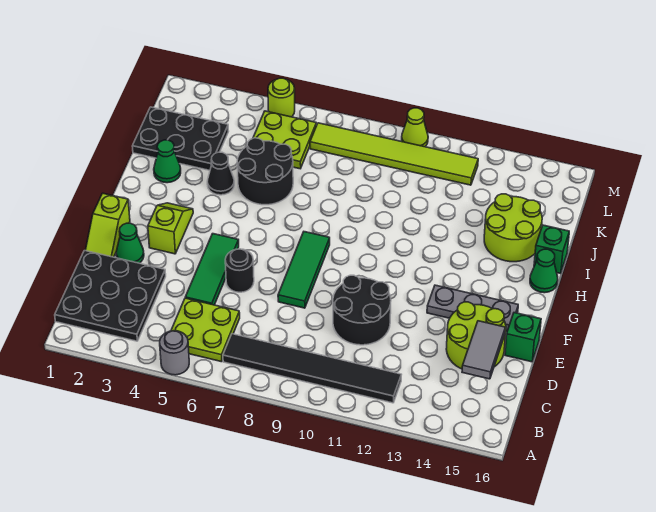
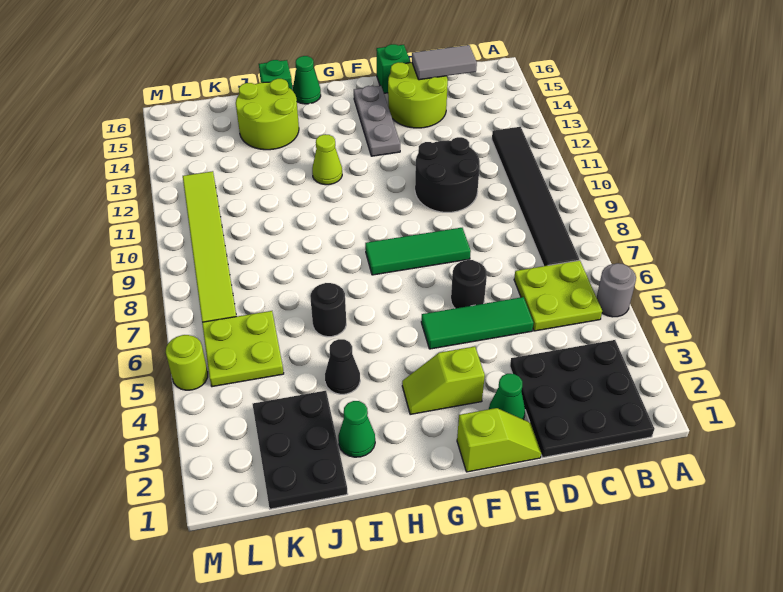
black round brick I5:J6 level 1 -> black round brick I6 level 1
lime cone M10 level 1 -> lime cone H12 level 1

